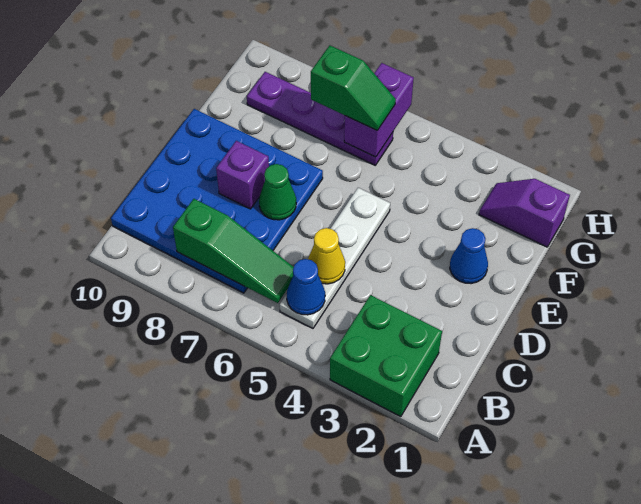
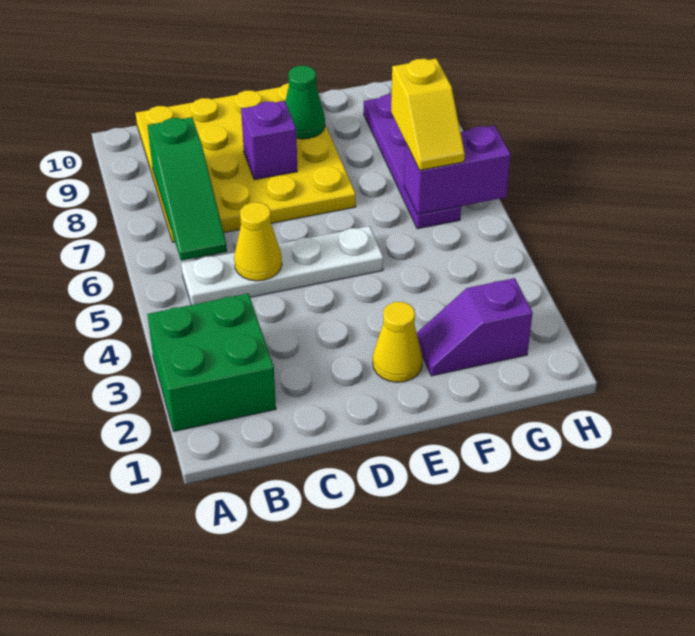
blue cone B5 level 2 -> none
blue plate B7:E10 level 1 -> yellow plate B7:E10 level 1
green cone D7 level 2 -> green cone E9 level 2
blue cone E2 level 1 -> yellow cone E2 level 1
purple slope G1:G2 level 1 top 1 -> purple slope F2:G2 level 1 top G
green slope G6:G7 level 3 top 7 -> yellow slope G6:G7 level 3 top 7

